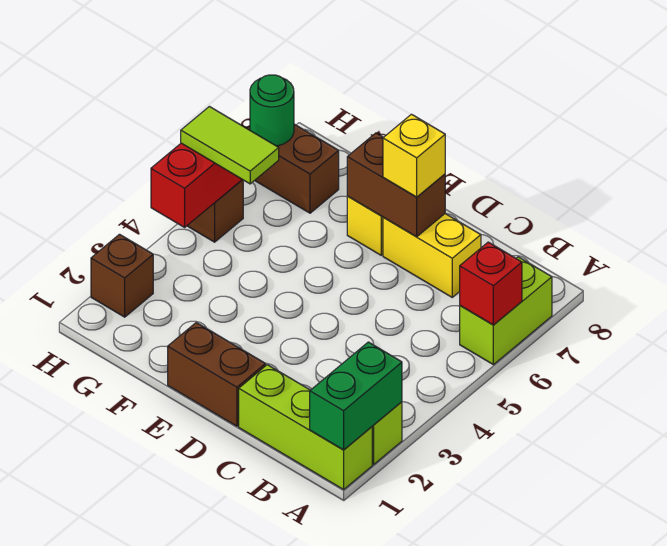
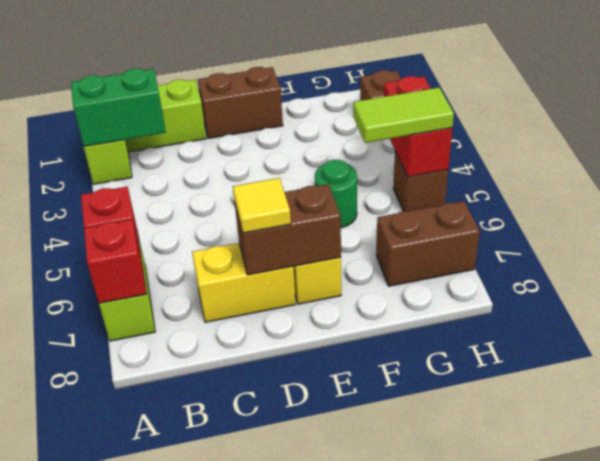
green brick A1:A2 level 2 -> green brick A2:B2 level 2
none -> red brick A7 level 2
yellow brick D7 level 3 -> yellow tile D7 level 3
green round brick H7 level 2 -> green round brick F5 level 1

